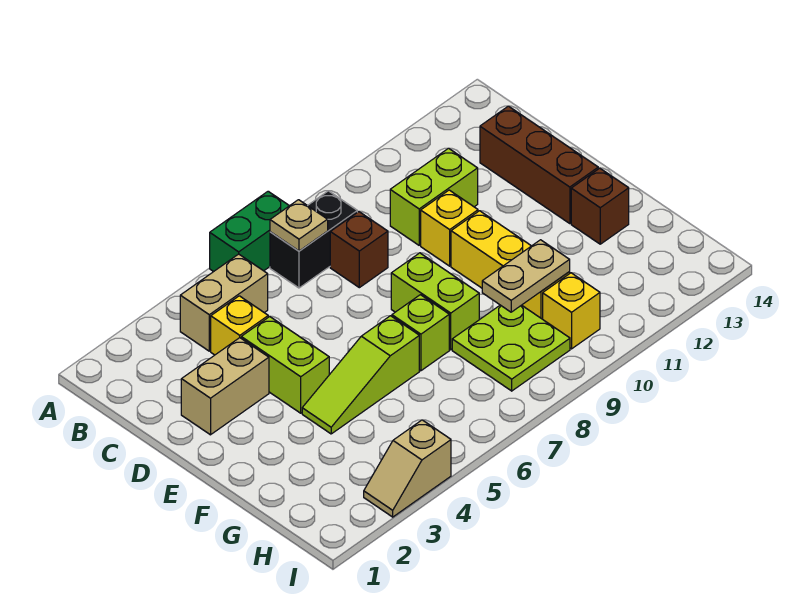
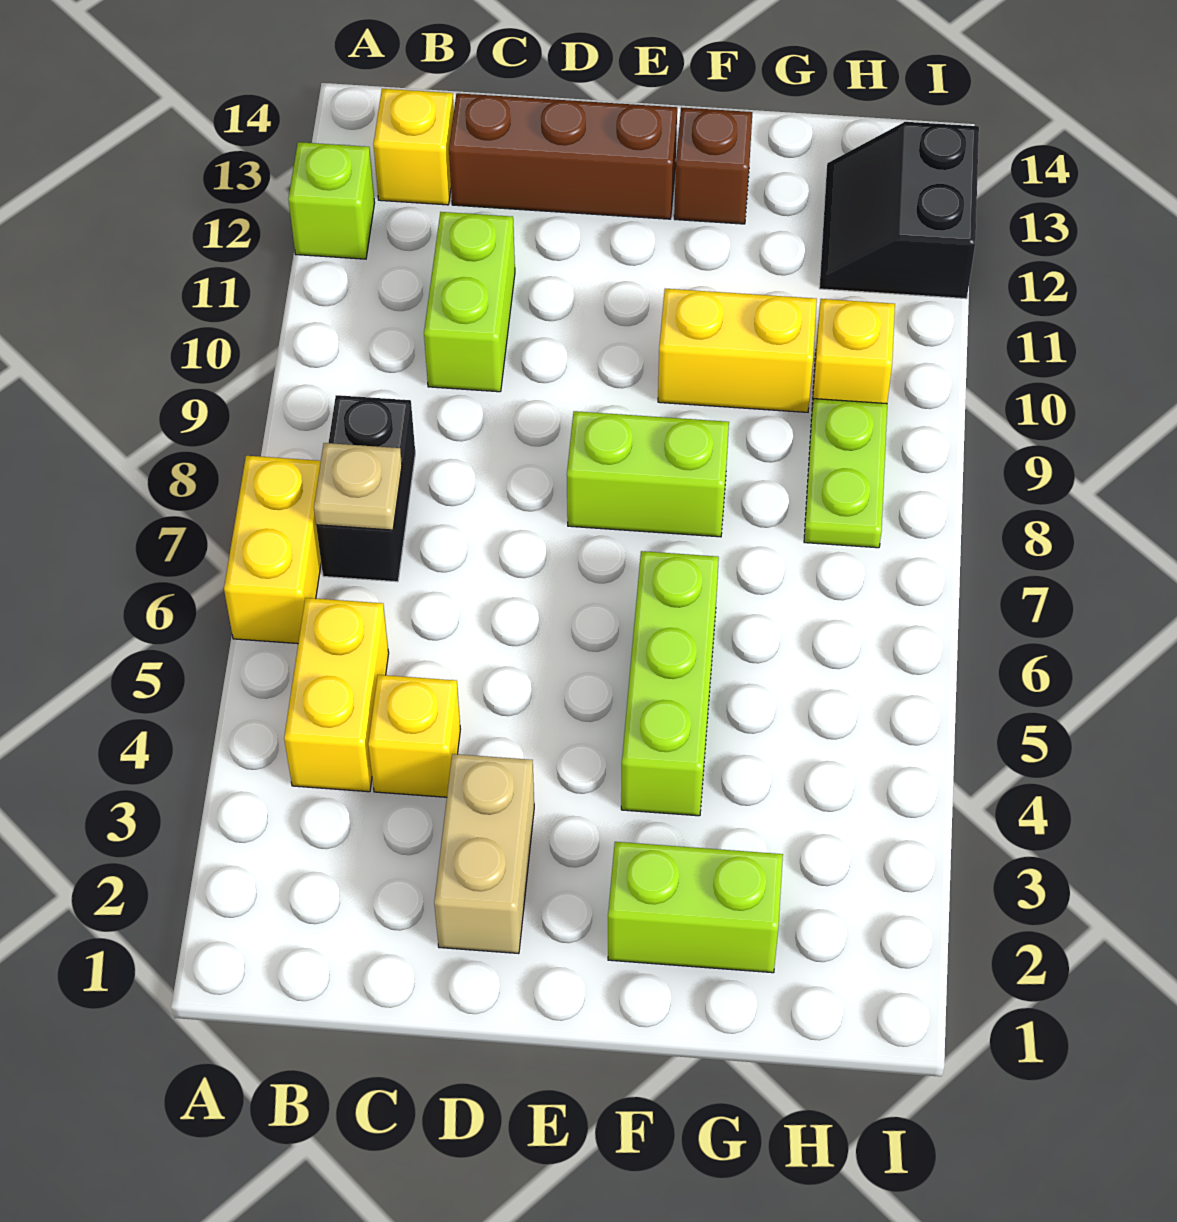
green brick A6:A7 level 1 -> yellow brick A6:A7 level 1
tan brick B4:B5 level 1 -> yellow brick B4:B5 level 1
brown brick C8 level 1 -> none
lime brick D4:E4 level 1 -> lime brick F2:G2 level 1
yellow brick D10 level 1 -> yellow brick B13 level 1
yellow brick E10:G10 level 1 -> yellow brick F10:G10 level 1
lime slope F4:F6 level 1 top 6 -> lime brick F4:F6 level 1
lime brick F7 level 1 -> lime brick A12 level 1
lime plate G8:H9 level 1 -> lime plate H8:H9 level 1
tan plate G9:G10 level 2 -> none
none -> black slope H12:I13 level 1 top I
tan slope I3:I4 level 1 top 4 -> none

